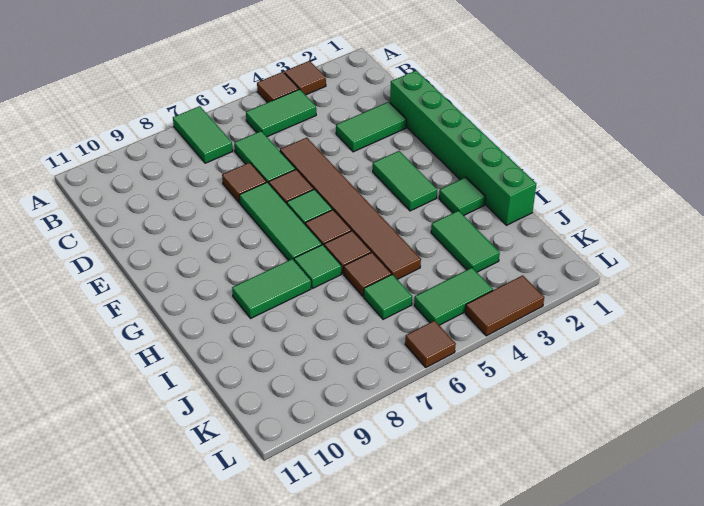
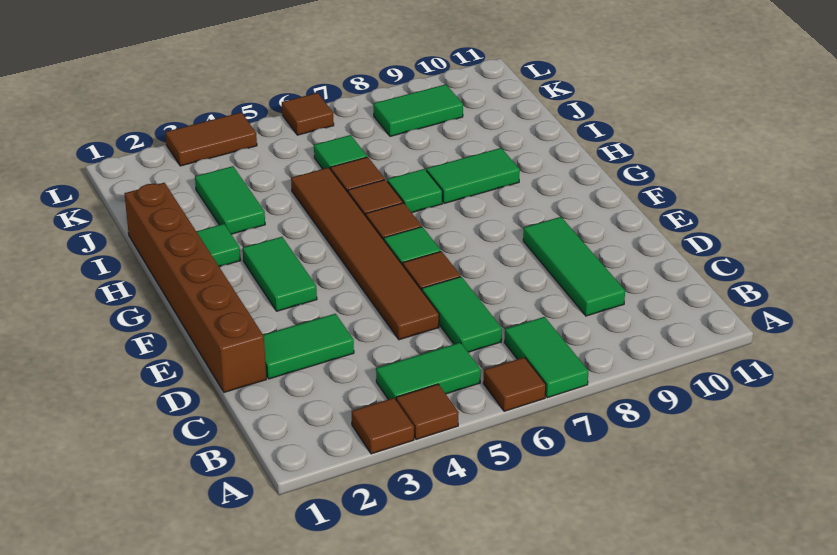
green brick D1:I1 level 1 -> brown brick D1:I1 level 1
brown tile D7 level 1 -> brown tile A6 level 1
green tile E7:G7 level 1 -> green tile C9:E9 level 1
green tile K4:K5 level 1 -> green tile K8:K9 level 1

